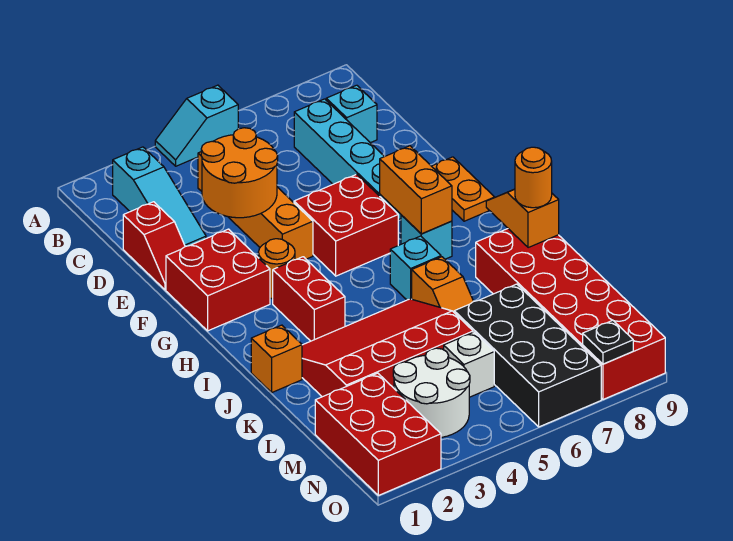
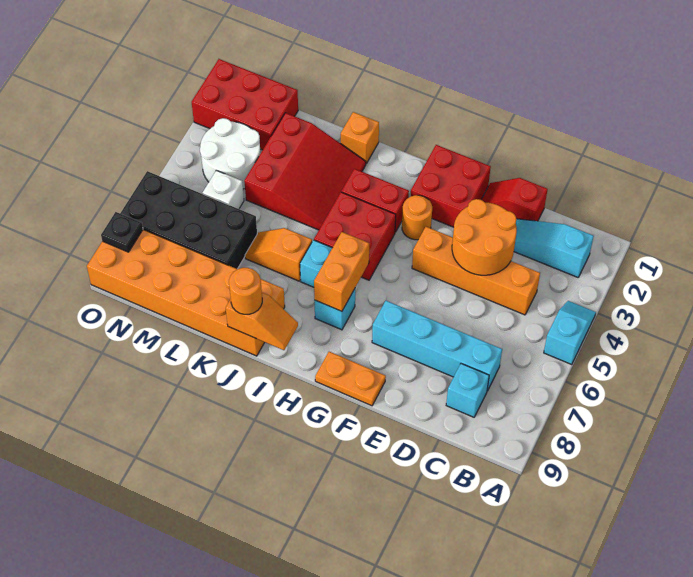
red brick F5:G6 level 1 -> red brick H4:I5 level 1
orange brick G7:H7 level 2 -> orange brick H6:H7 level 2
red slope J2:L5 level 1 top L -> red slope J2:L4 level 1 top L
red brick J8:O9 level 1 -> orange brick J8:O9 level 1

